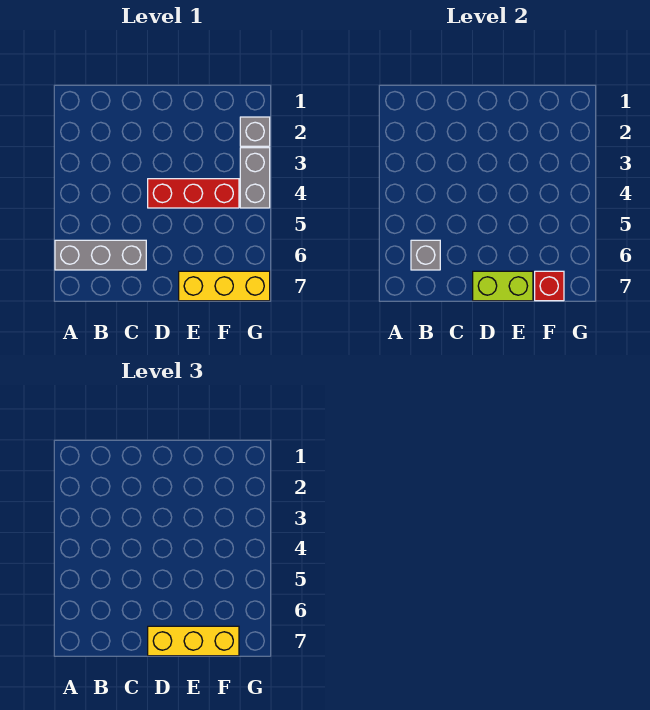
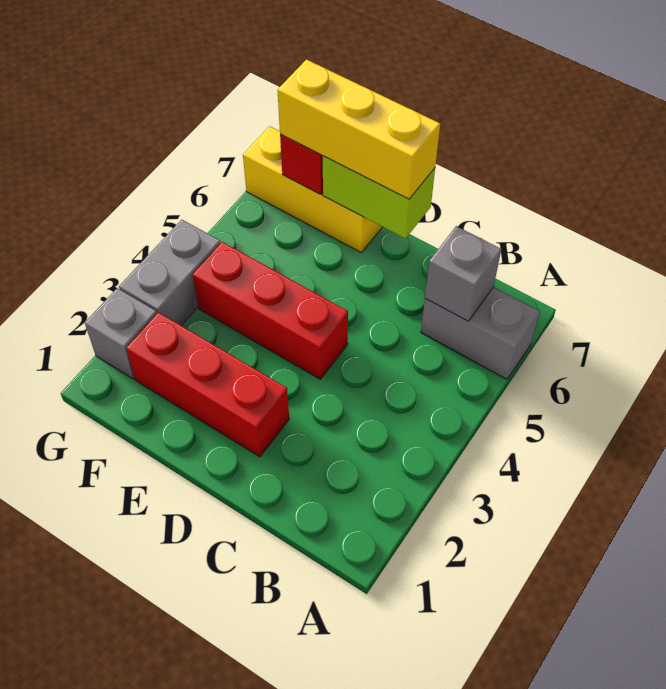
grey brick A6:C6 level 1 -> grey brick A6:B6 level 1
none -> red brick D2:F2 level 1

